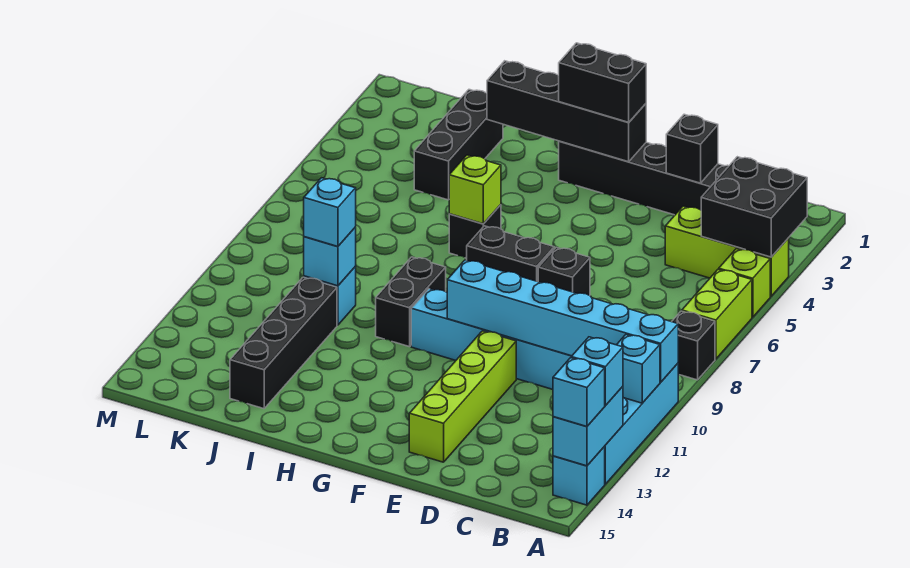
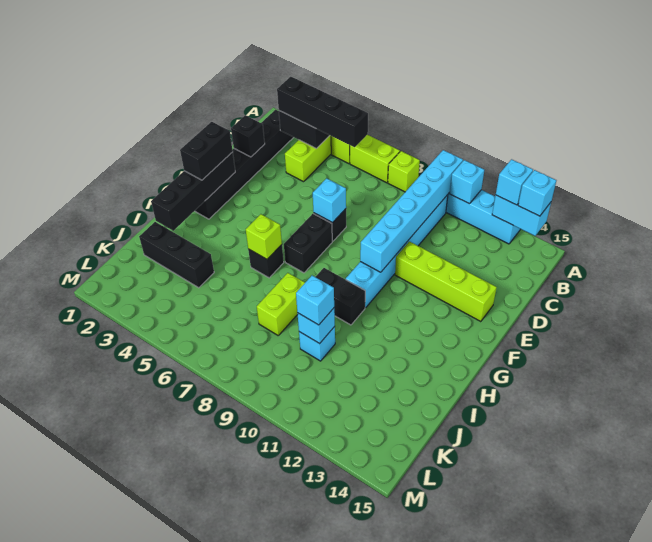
black brick A8 level 1 -> lime brick A8 level 1
cyan brick A14 level 1 -> cyan brick E7 level 2
none -> lime brick I8:J8 level 1
black brick J11:J14 level 1 -> black brick B3:B6 level 3

